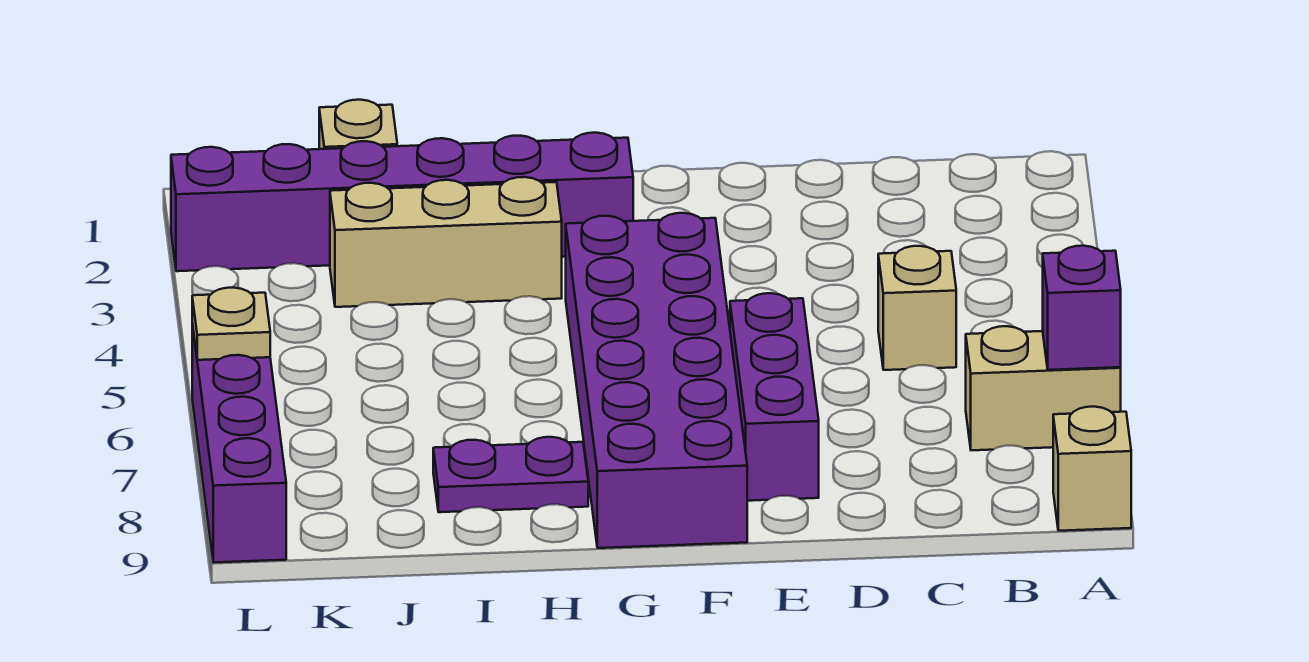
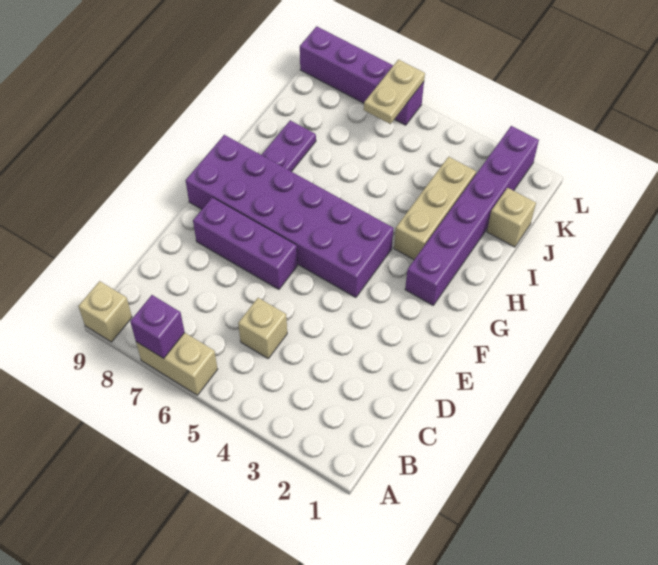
tan brick A7:B7 level 1 -> tan brick A6:A7 level 1
tan plate L6 level 2 -> tan plate K6:L6 level 2

